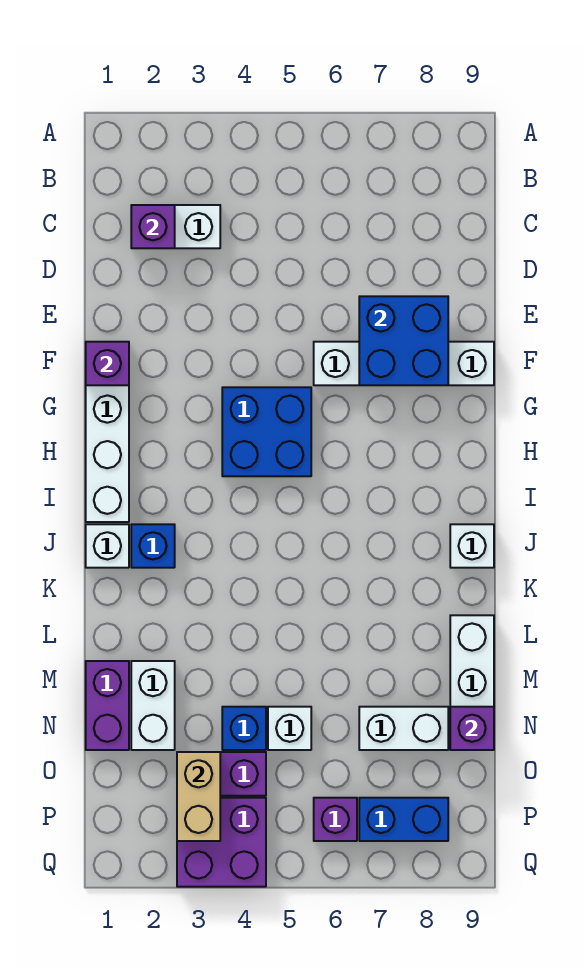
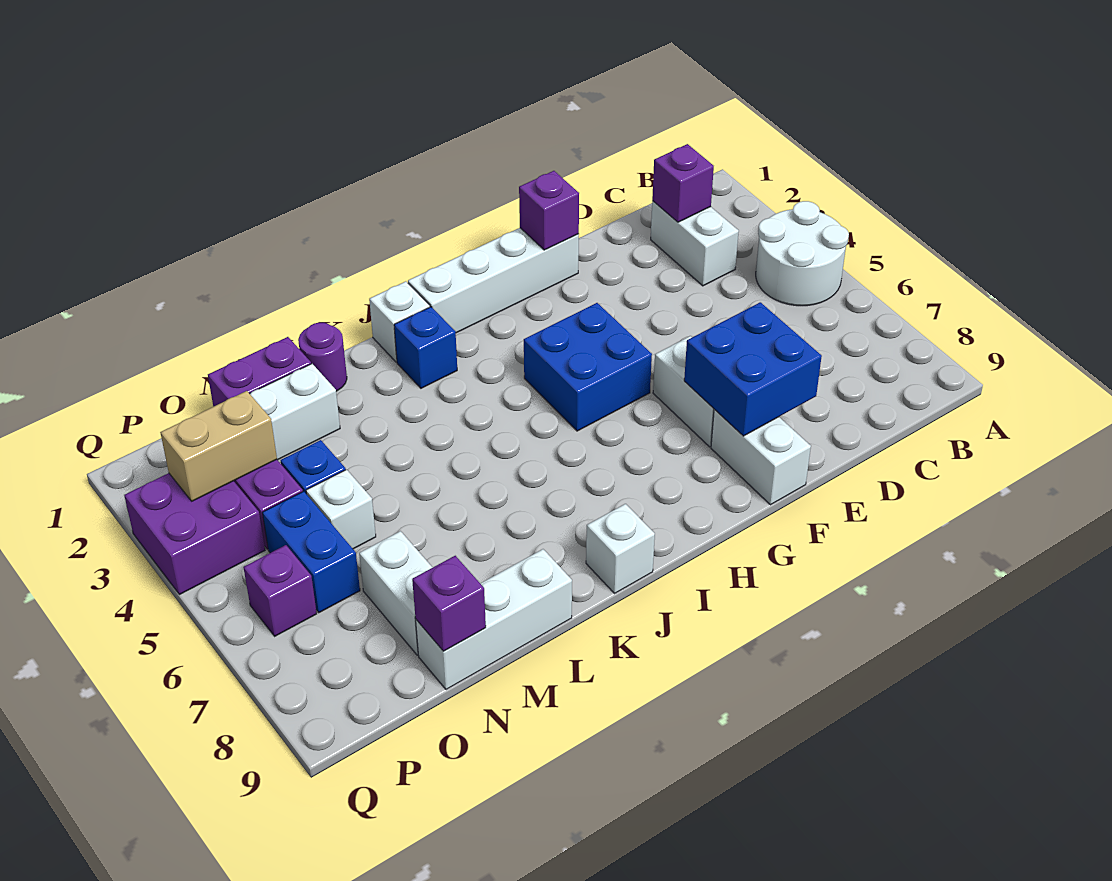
none -> white round brick A4:B5 level 1
none -> purple round brick L1 level 1
blue brick P7:P8 level 1 -> blue brick O5:O6 level 1

